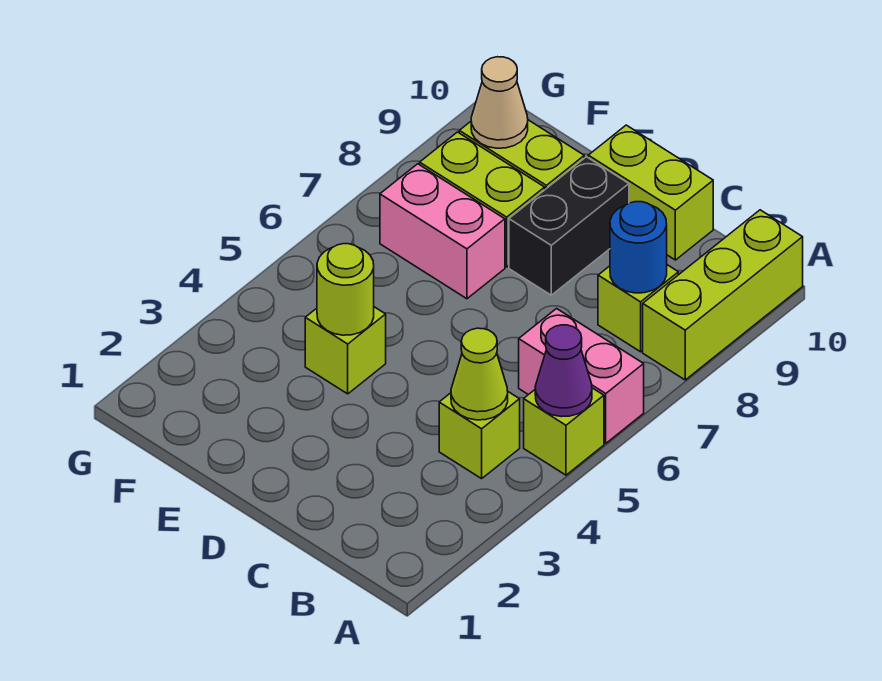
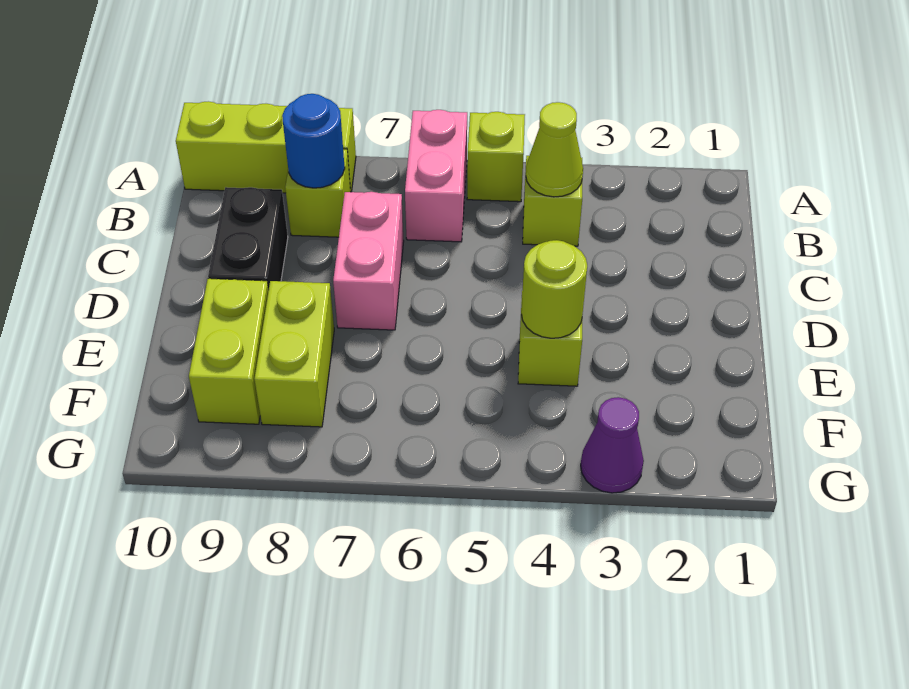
purple cone A5 level 2 -> purple cone G3 level 1
lime brick C10:D10 level 1 -> none
black brick D8:D9 level 1 -> black brick C9:D9 level 1
pink brick E7:F7 level 1 -> pink brick C7:D7 level 1
tan cone F9 level 2 -> none

